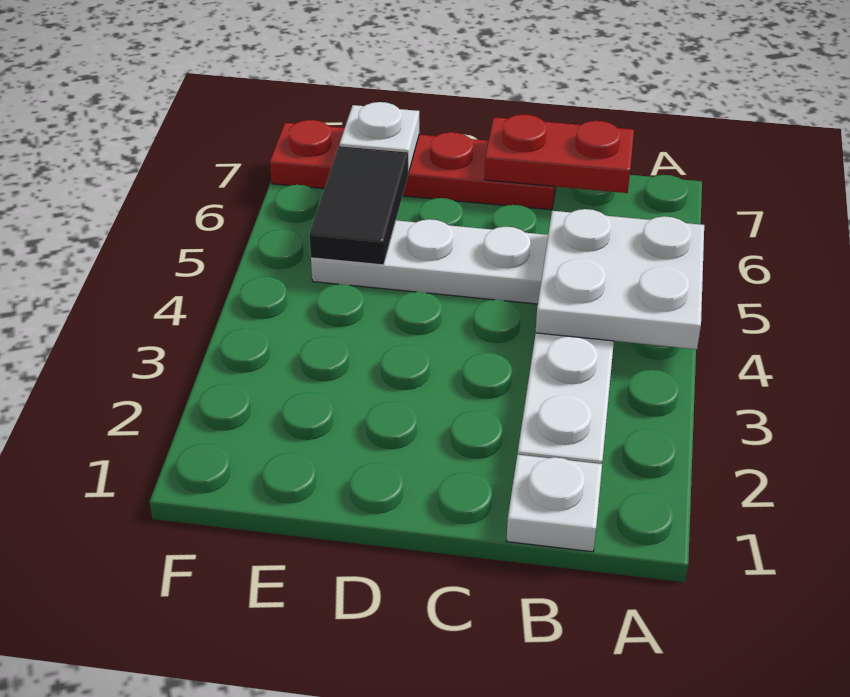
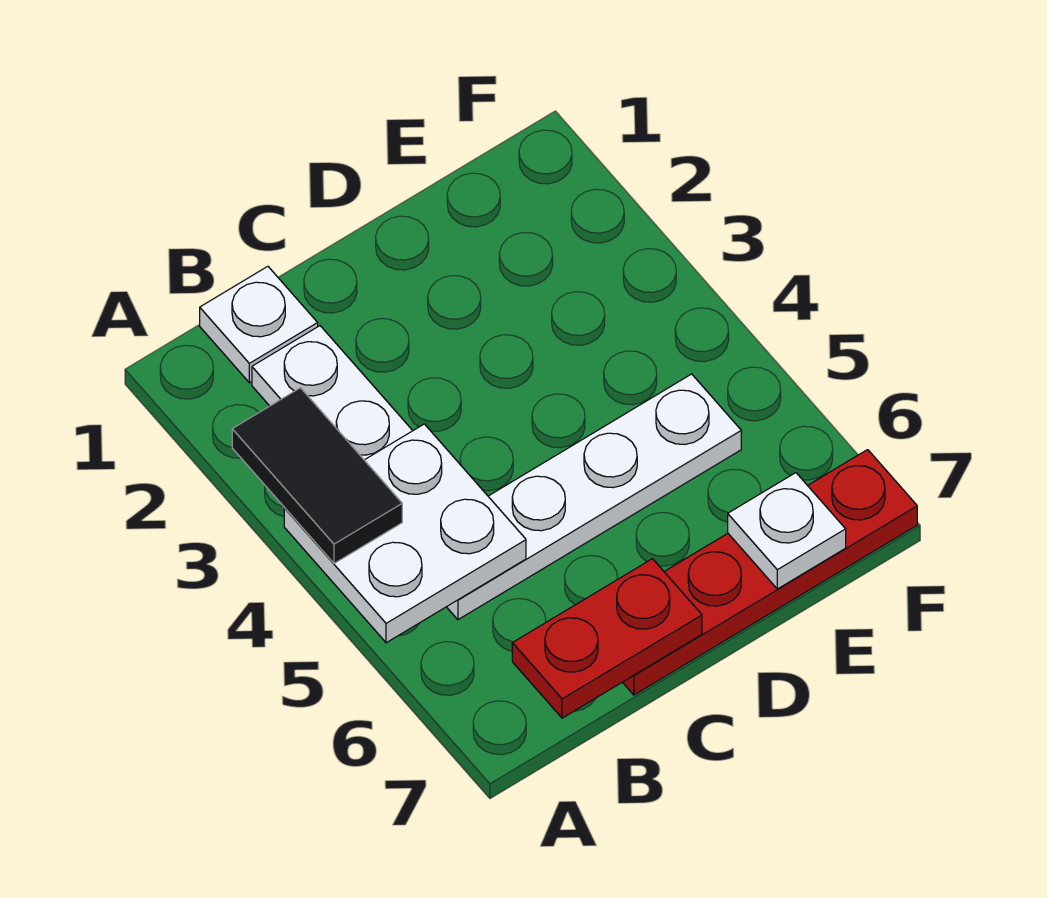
black tile E5:E6 level 2 -> black tile A3:A4 level 3

